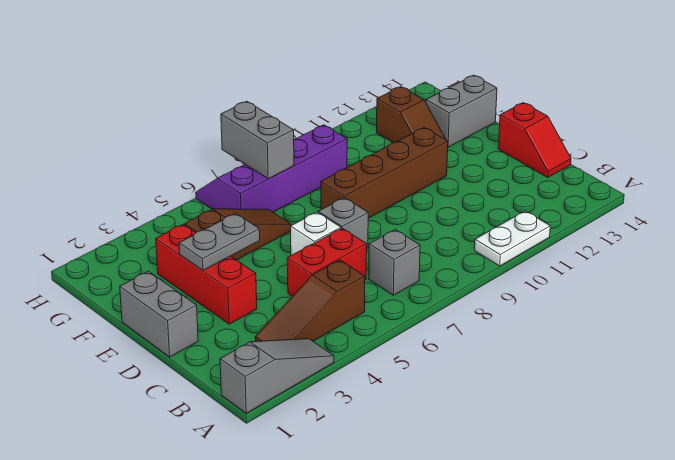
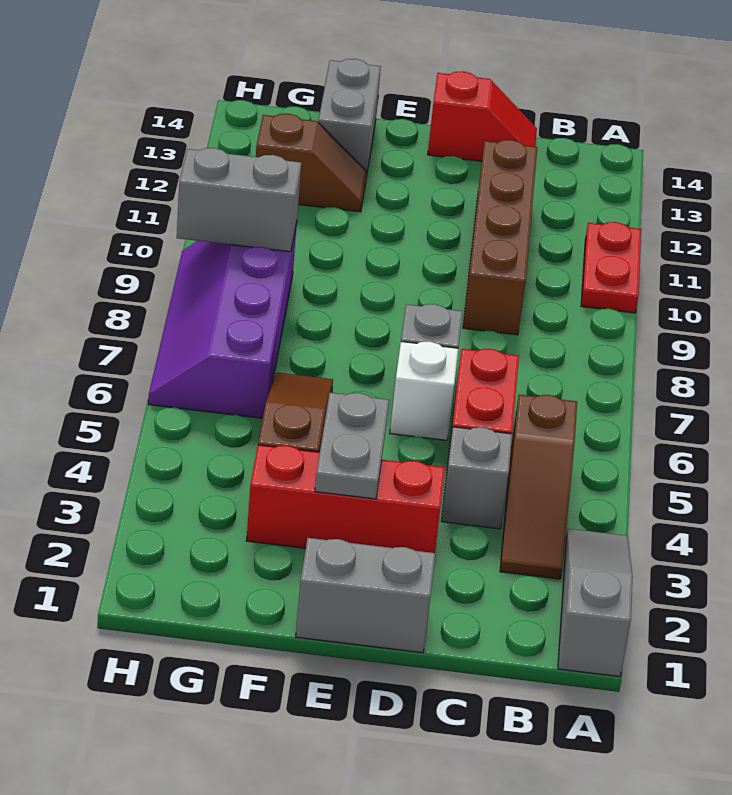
white plate A10:A11 level 1 -> red plate A10:A11 level 1
grey brick B7 level 1 -> grey brick C4 level 1
brown brick E8:E11 level 1 -> brown brick C9:C12 level 1
grey brick G7:H7 level 2 -> grey brick G9:H9 level 2

